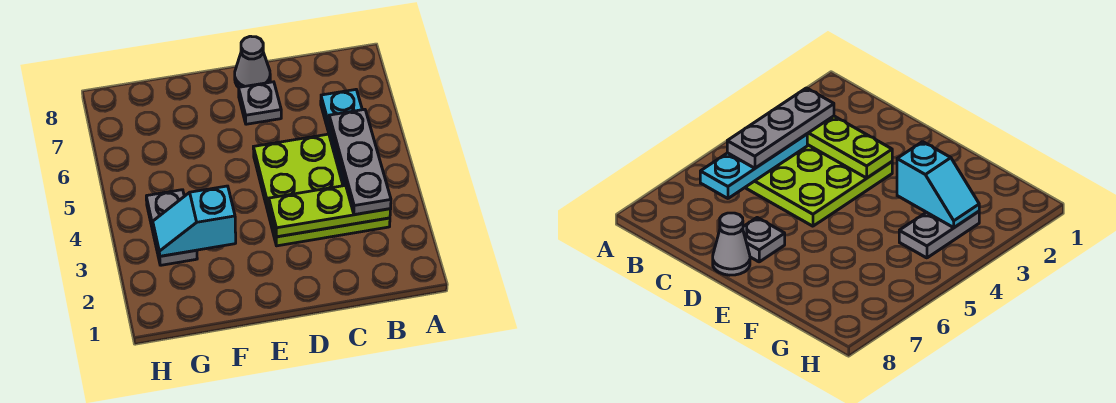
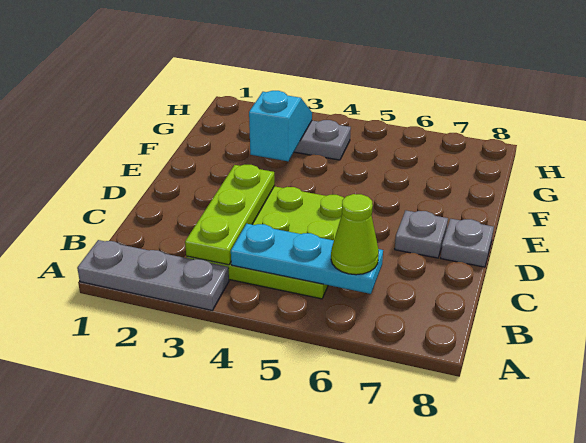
grey plate B3:B5 level 3 -> grey plate A1:A3 level 1
none -> lime cone B6 level 3
grey cone D8 level 1 -> grey plate D8 level 1

